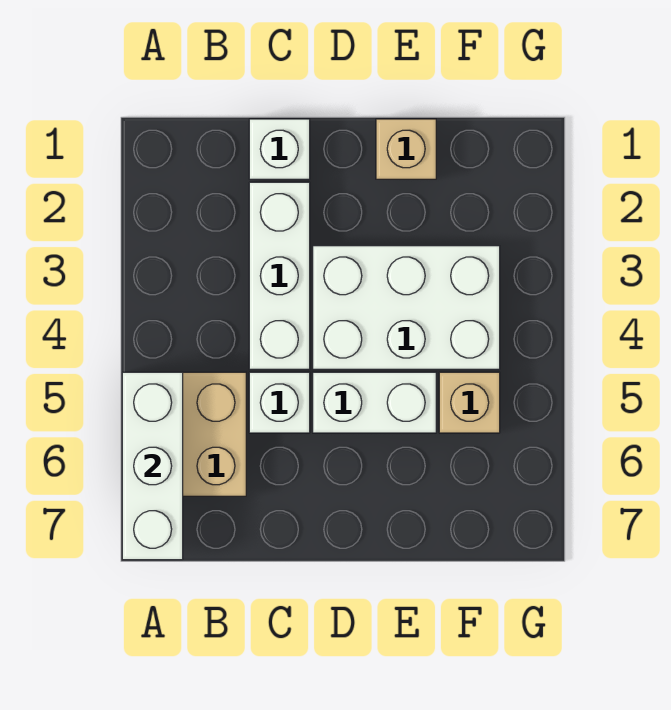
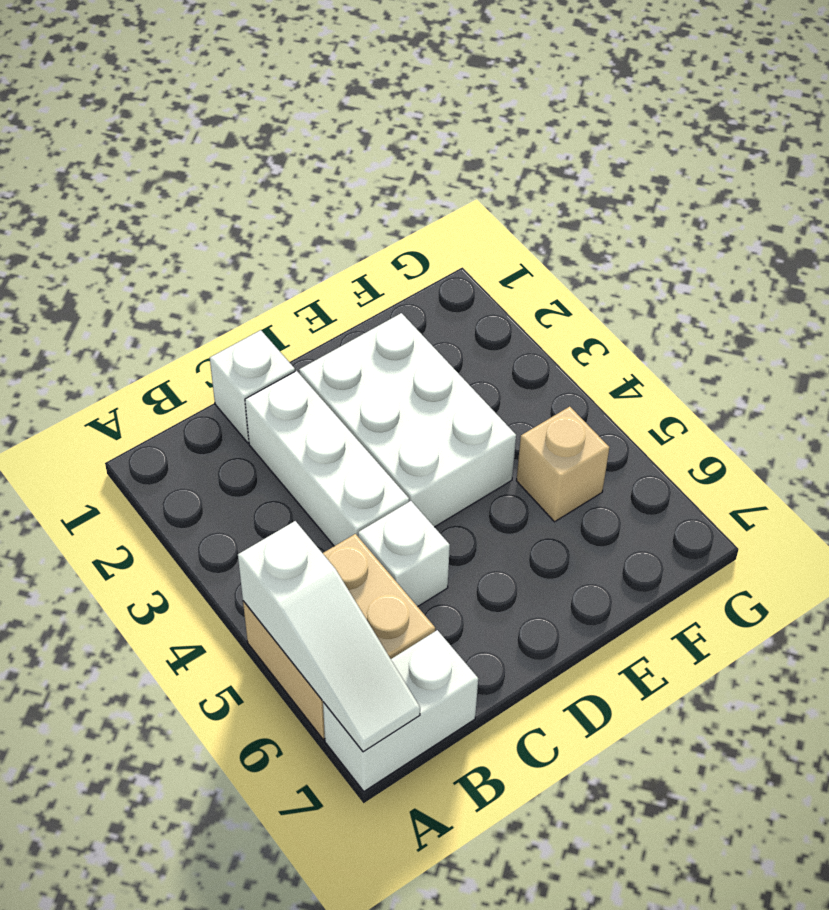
white brick A5:A7 level 2 -> white slope A5:A7 level 2 top 5
white brick D3:F4 level 1 -> white brick D2:E4 level 1
white brick D5:E5 level 1 -> white brick A7:B7 level 1
tan brick E1 level 1 -> none

